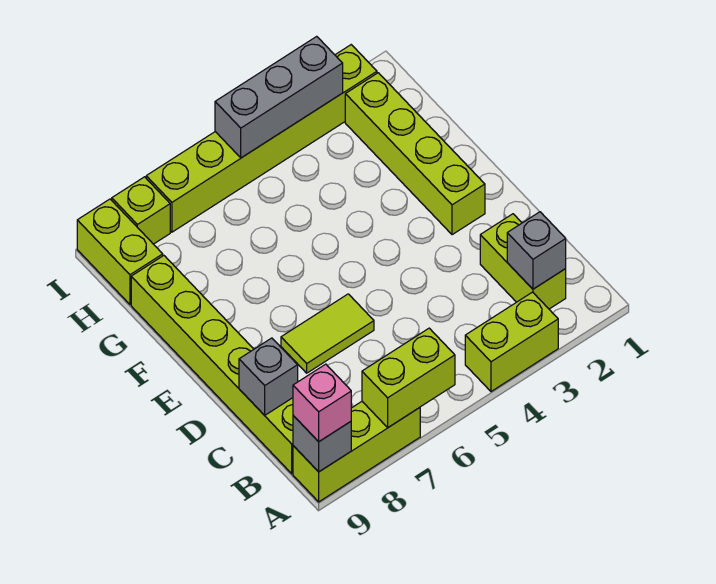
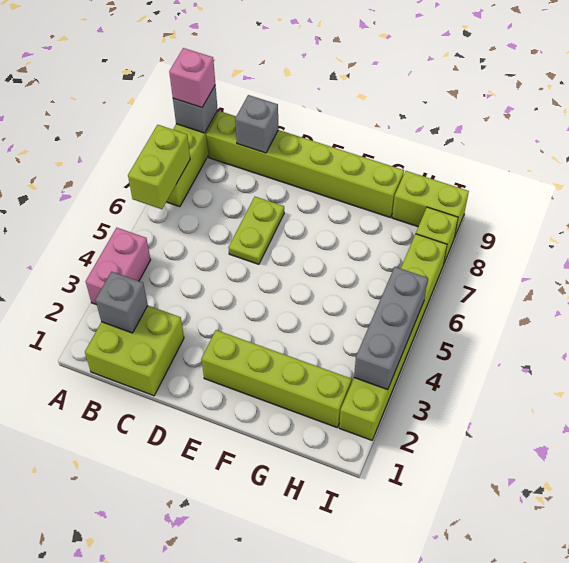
lime brick A3:A4 level 1 -> pink brick A3:A4 level 1
lime brick B2:C2 level 1 -> lime brick B1:C2 level 1
lime tile D6:D7 level 1 -> lime plate D6:D7 level 1

